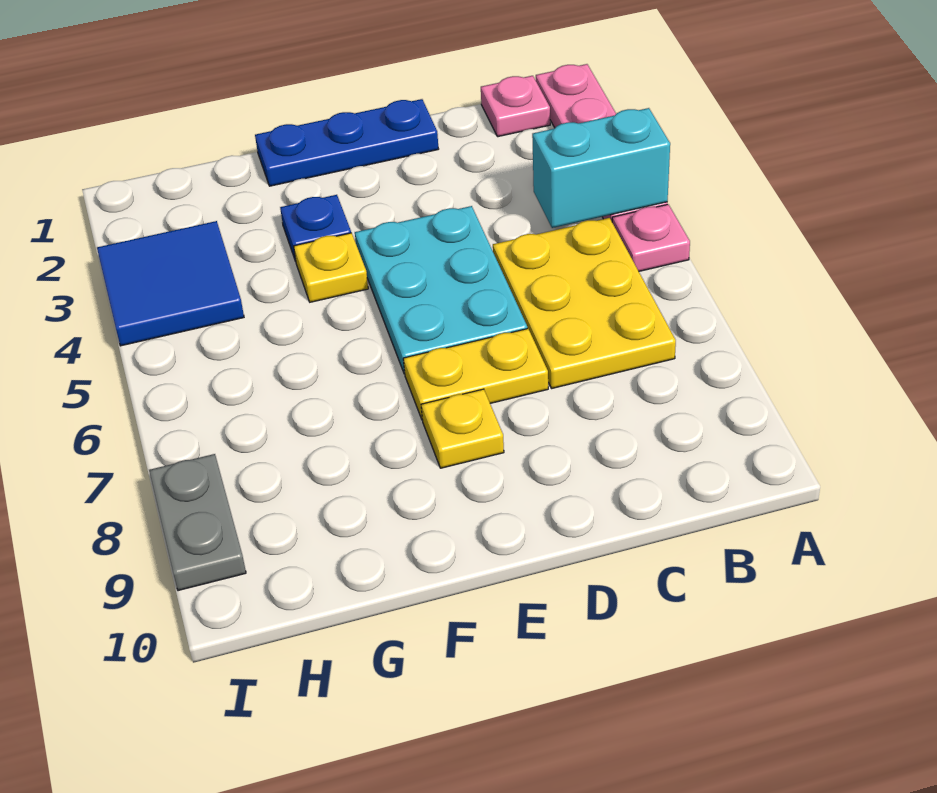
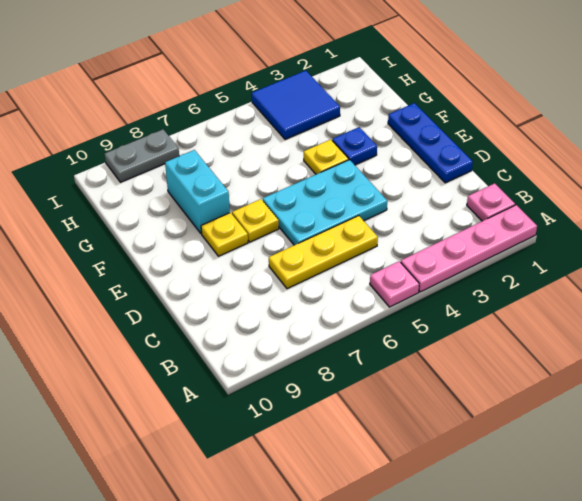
cyan brick A4:B4 level 2 -> cyan brick F8:G8 level 1
yellow plate B5:C7 level 1 -> yellow plate C5:C7 level 1
yellow plate D7:E7 level 1 -> yellow plate E7 level 1

